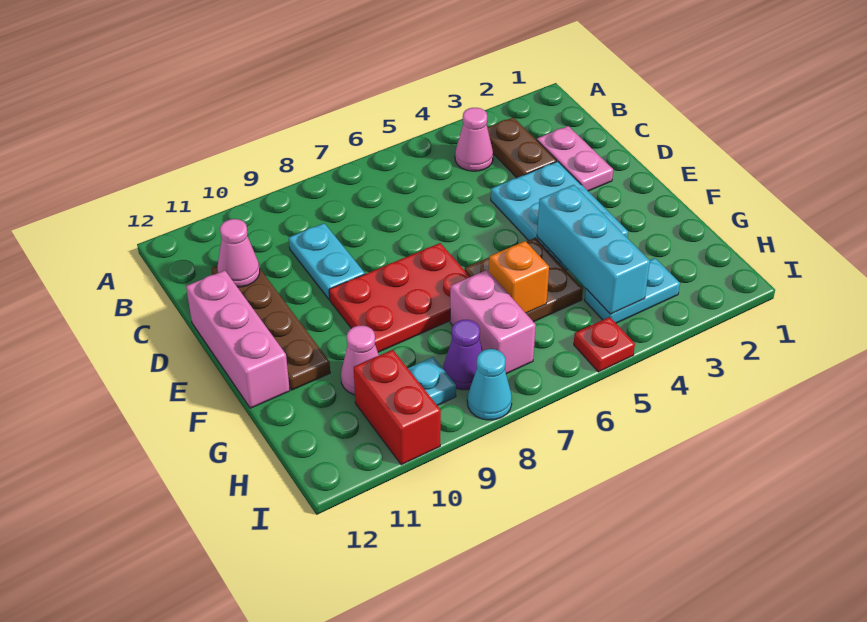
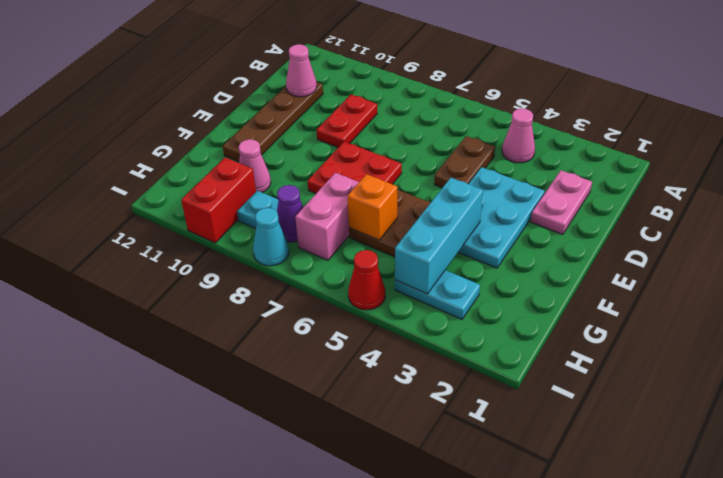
brown plate B3:C3 level 1 -> brown plate C5:D5 level 1
cyan plate C9:D9 level 1 -> red plate C9:D9 level 1
pink brick D12:F12 level 1 -> none
red plate E7:F9 level 1 -> red plate E7:F8 level 1
red plate I5 level 1 -> red cone I5 level 1

